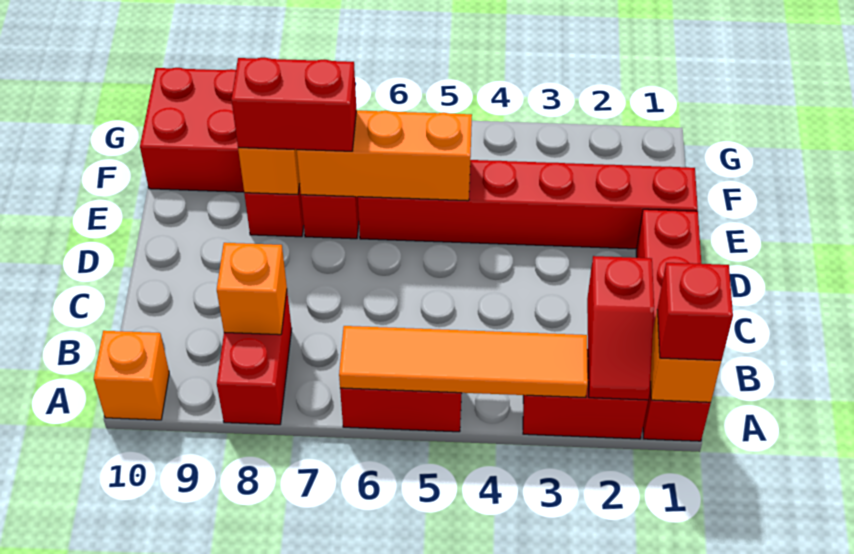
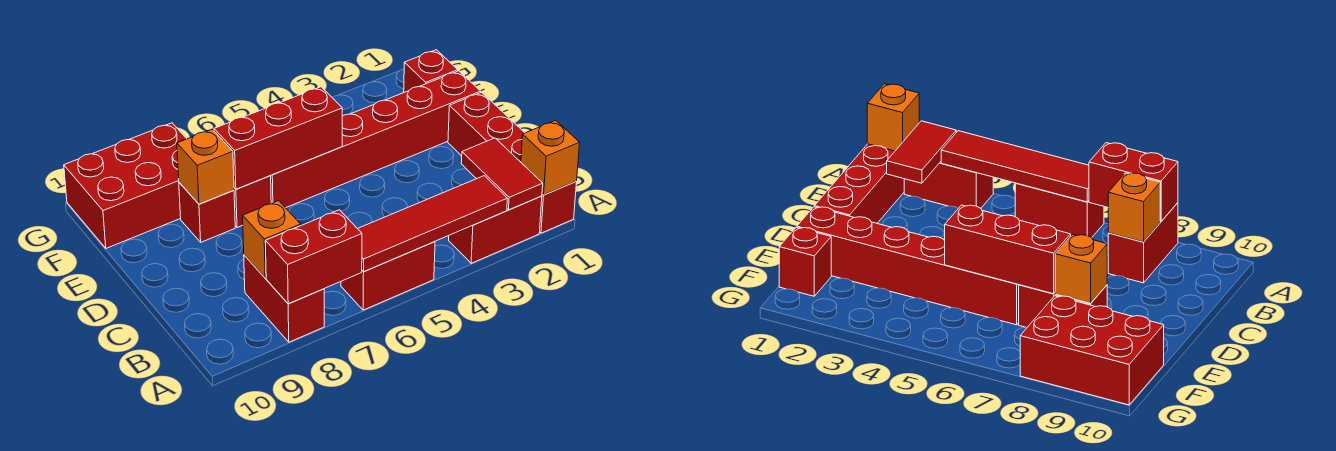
red brick A1 level 3 -> red brick F1 level 1
red slope A2:B2 level 2 top B -> red tile A2:B2 level 2
orange tile A3:A6 level 2 -> red tile A3:A6 level 2
orange brick A10 level 1 -> none
orange brick E5:E7 level 2 -> red brick E5:E7 level 2
red brick E7:E8 level 3 -> red brick A7:A8 level 2

